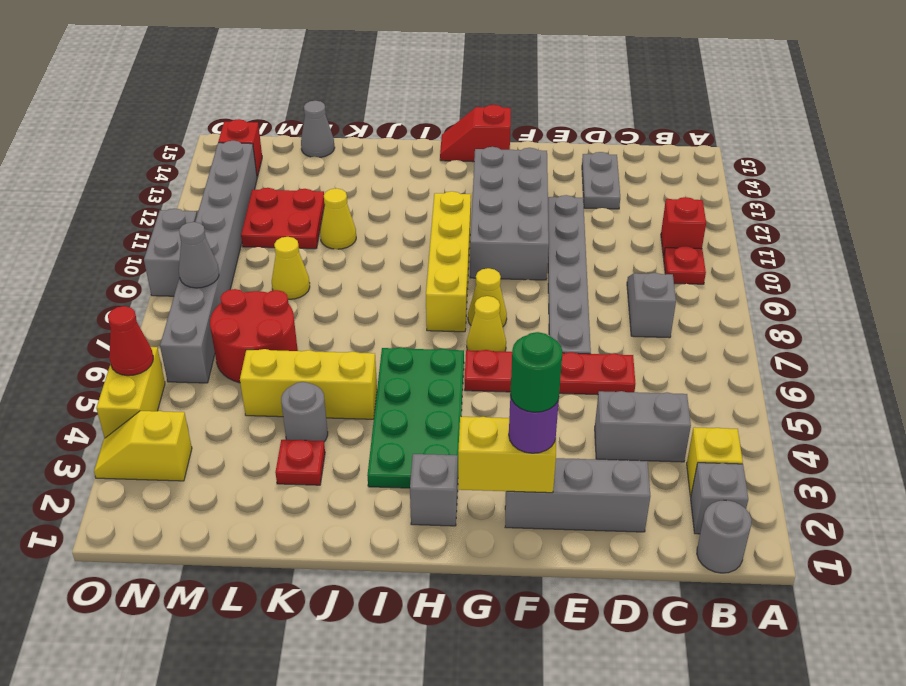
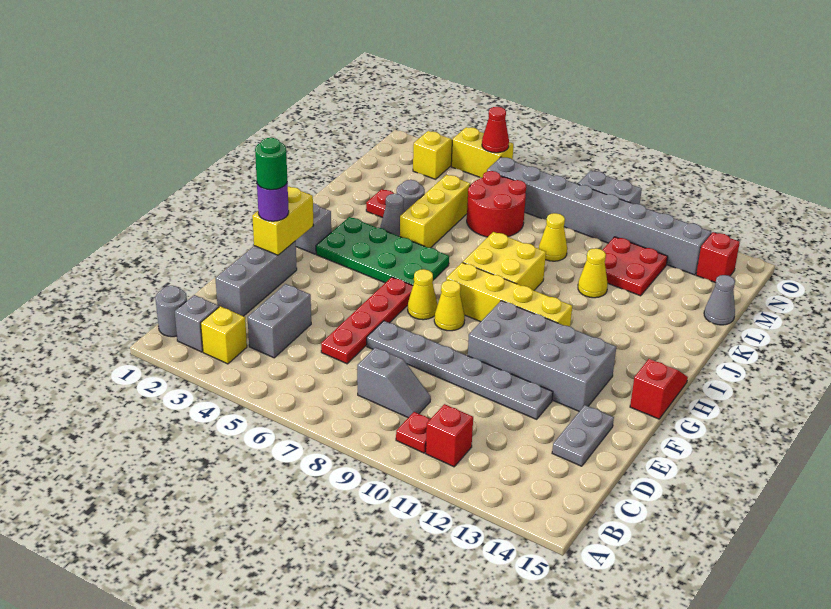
grey plate D13:D14 level 1 -> grey plate D14:E14 level 1
none -> yellow brick I8:J9 level 1
grey cone N8 level 2 -> grey cone J4 level 1

